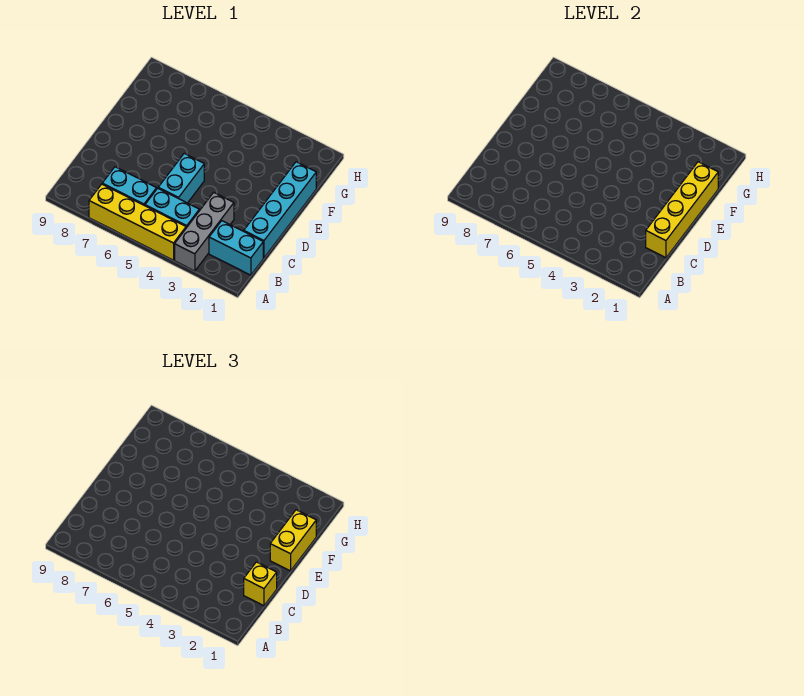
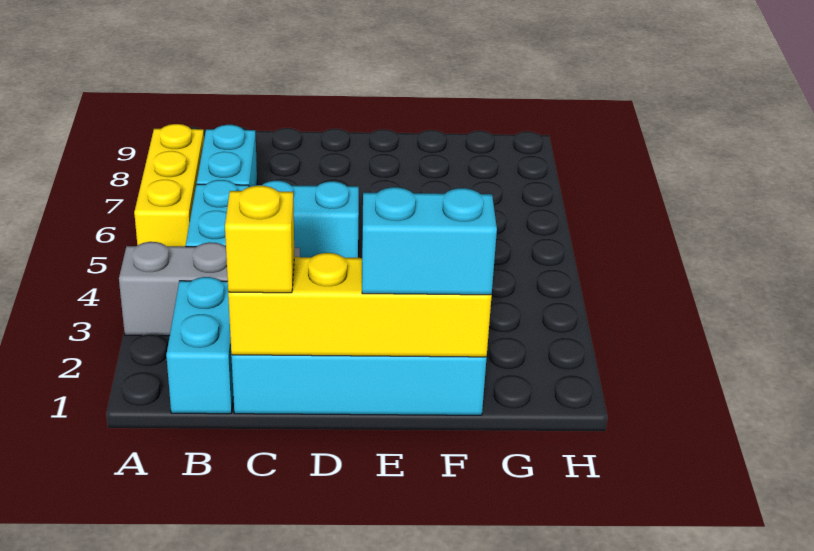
yellow brick A4:A7 level 1 -> yellow brick A5:A7 level 1
yellow brick E1:F1 level 3 -> cyan brick E1:F1 level 3

